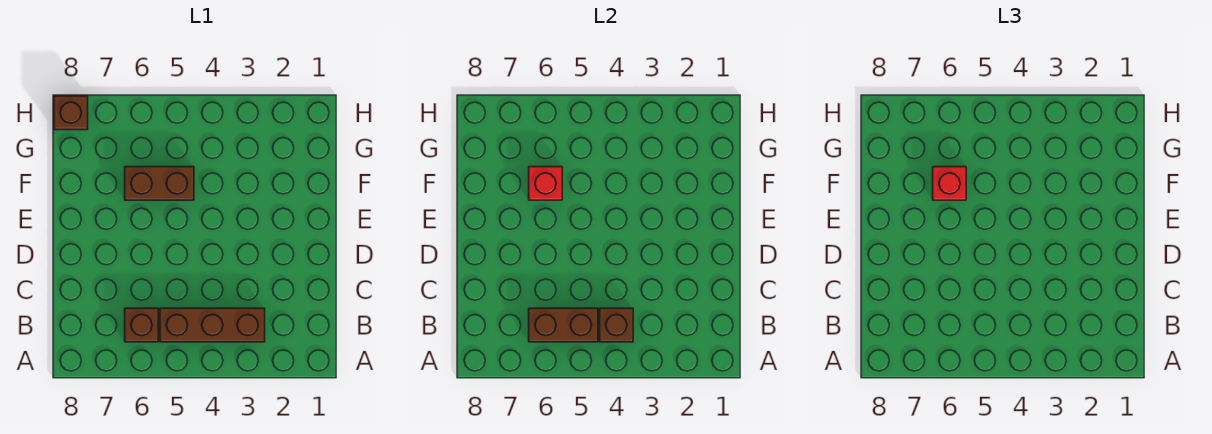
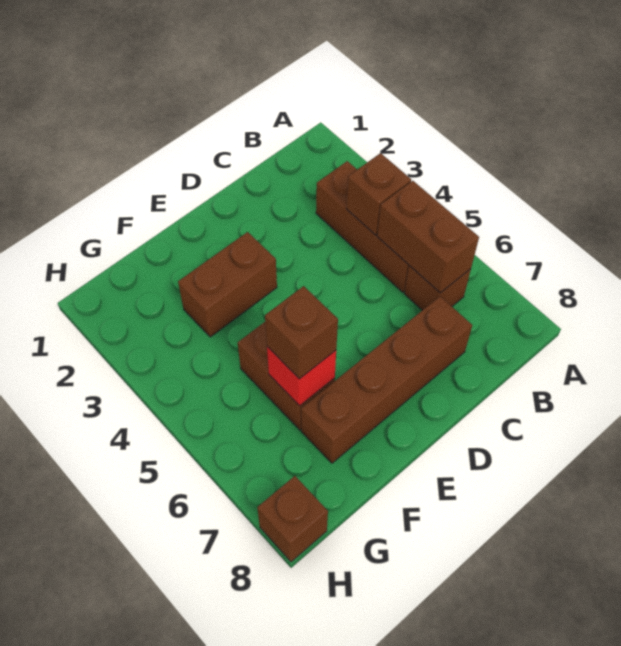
none -> brown brick C7:F7 level 1
none -> brown brick E3:F3 level 1
red brick F6 level 3 -> brown brick F6 level 3

